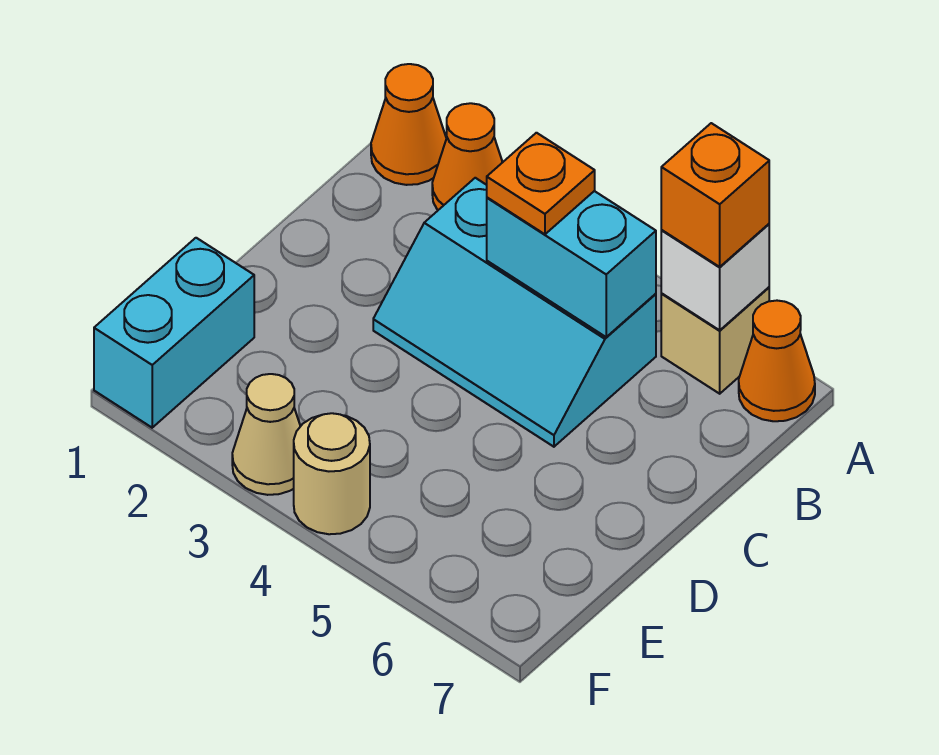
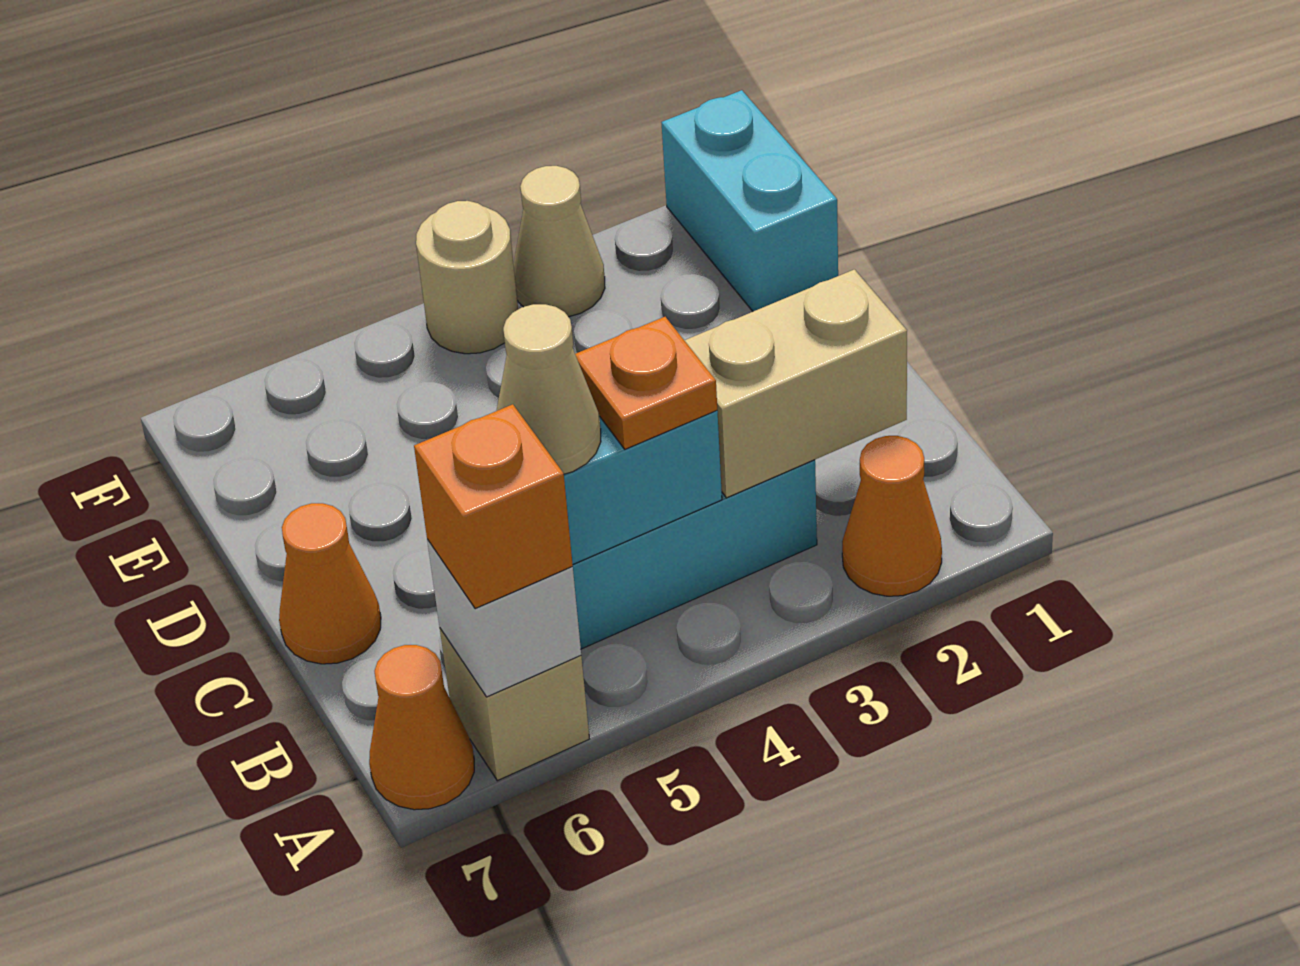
orange cone A1 level 1 -> orange cone C7 level 1
none -> tan brick B2:B3 level 2
none -> tan cone B5 level 3

